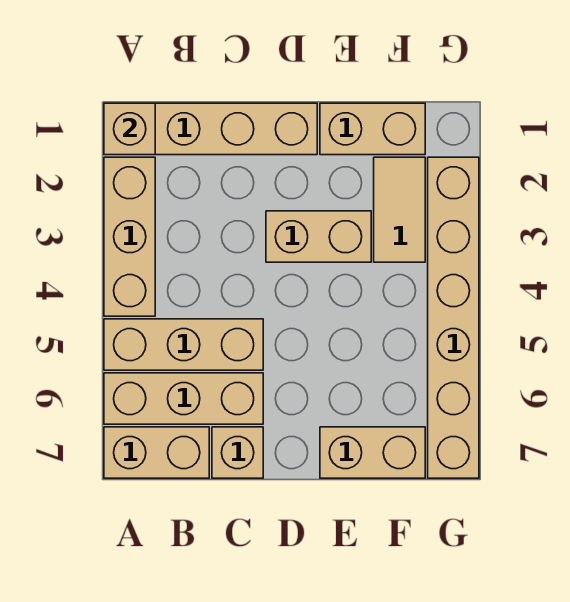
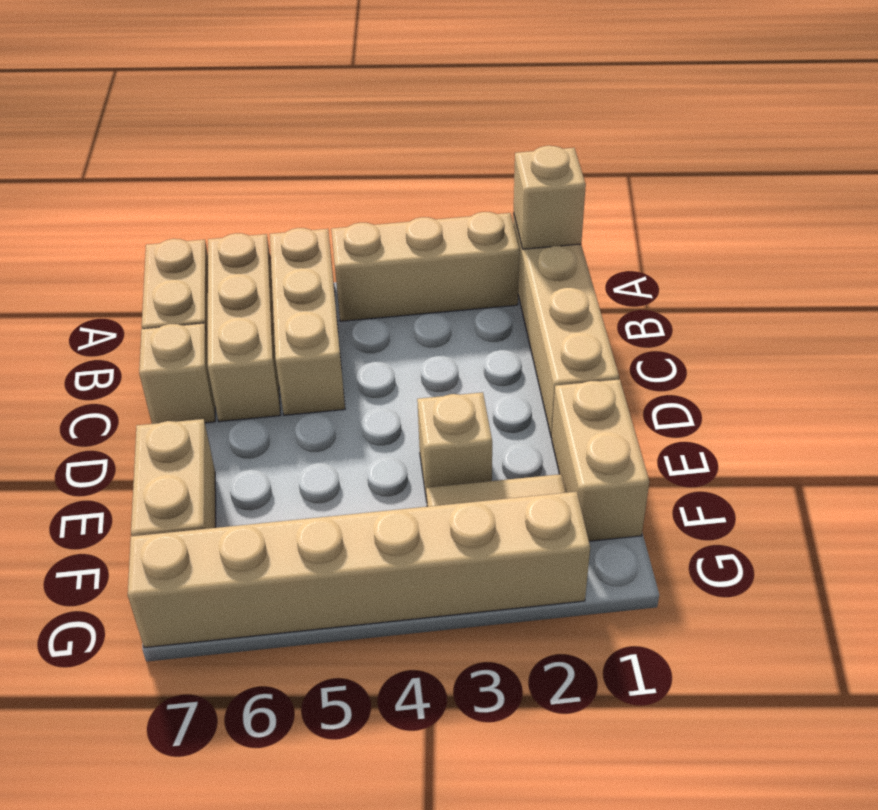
tan brick D3:E3 level 1 -> tan brick E3 level 1

